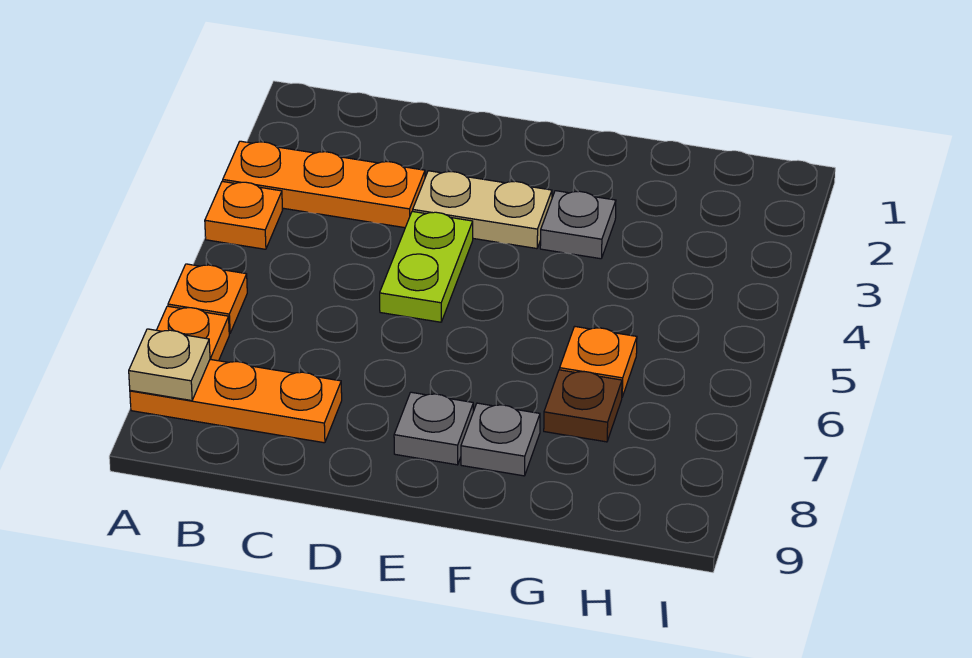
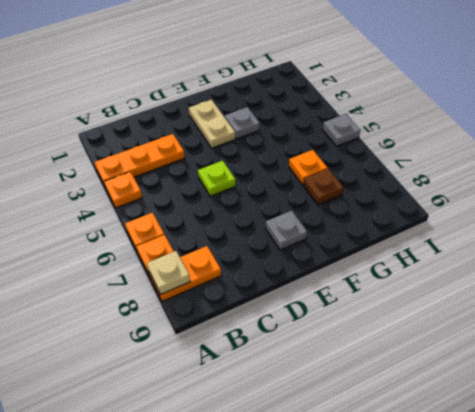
orange plate A8:C8 level 1 -> orange plate A8:B8 level 1
tan plate D3:E3 level 1 -> tan plate E2:E3 level 1
lime plate D4:D5 level 1 -> lime plate D5 level 1
grey plate F8 level 1 -> grey plate I5 level 1

